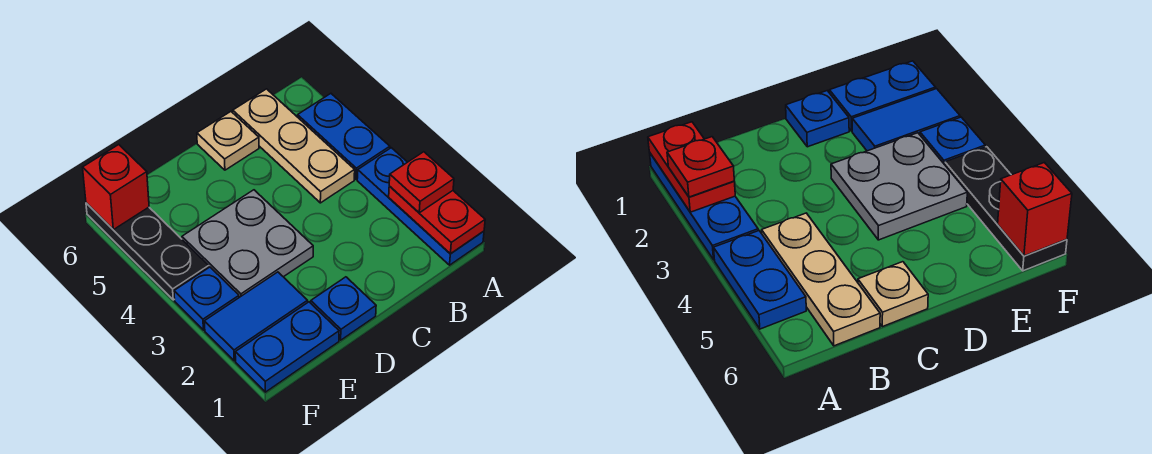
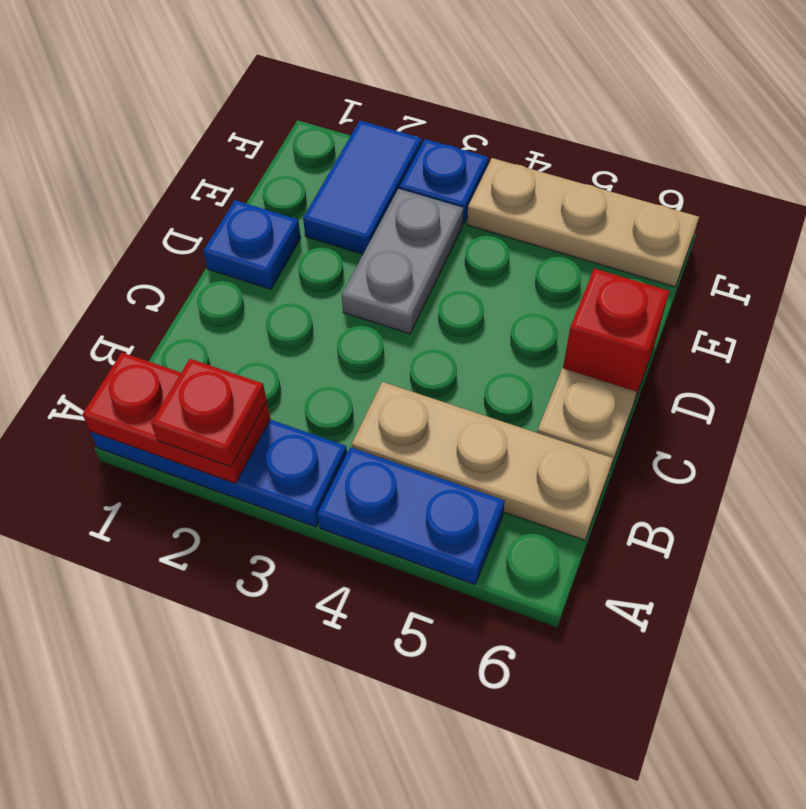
grey plate D3:E4 level 1 -> grey plate D3:E3 level 1
blue plate E1:F1 level 1 -> none
black plate F4:F6 level 1 -> tan plate F4:F6 level 1
red brick F6 level 2 -> red brick D6 level 1

